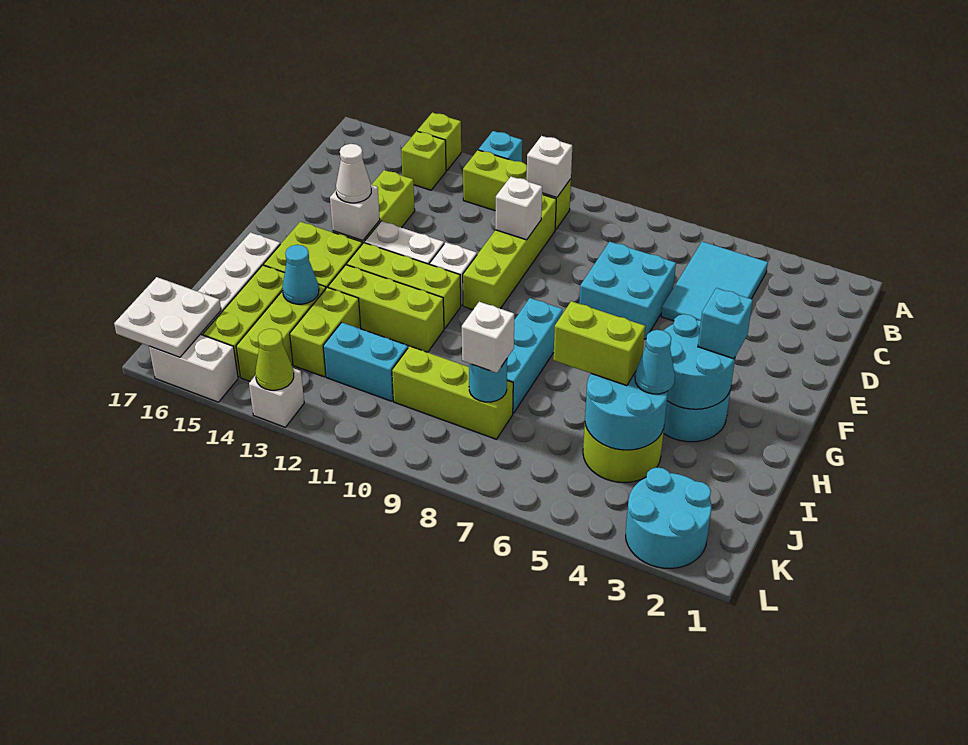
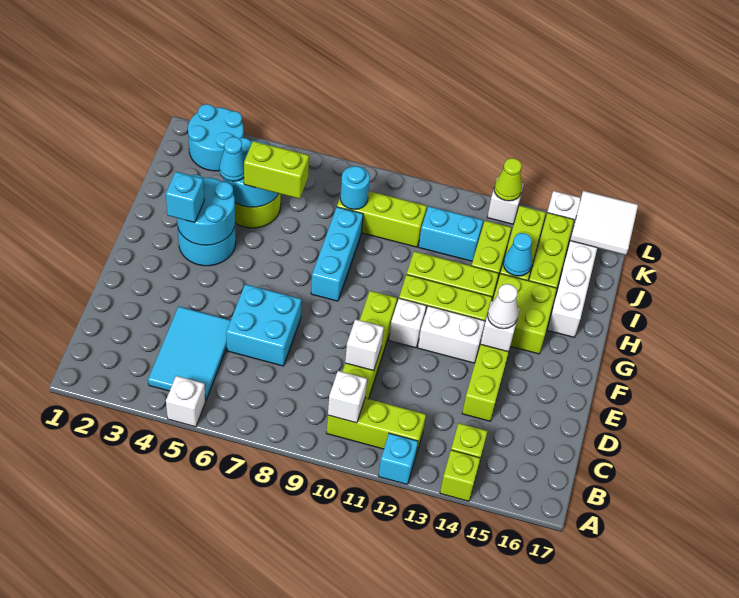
white brick J8 level 3 -> white brick A5 level 1
white plate K16:L17 level 2 -> white tile K16:L17 level 2

